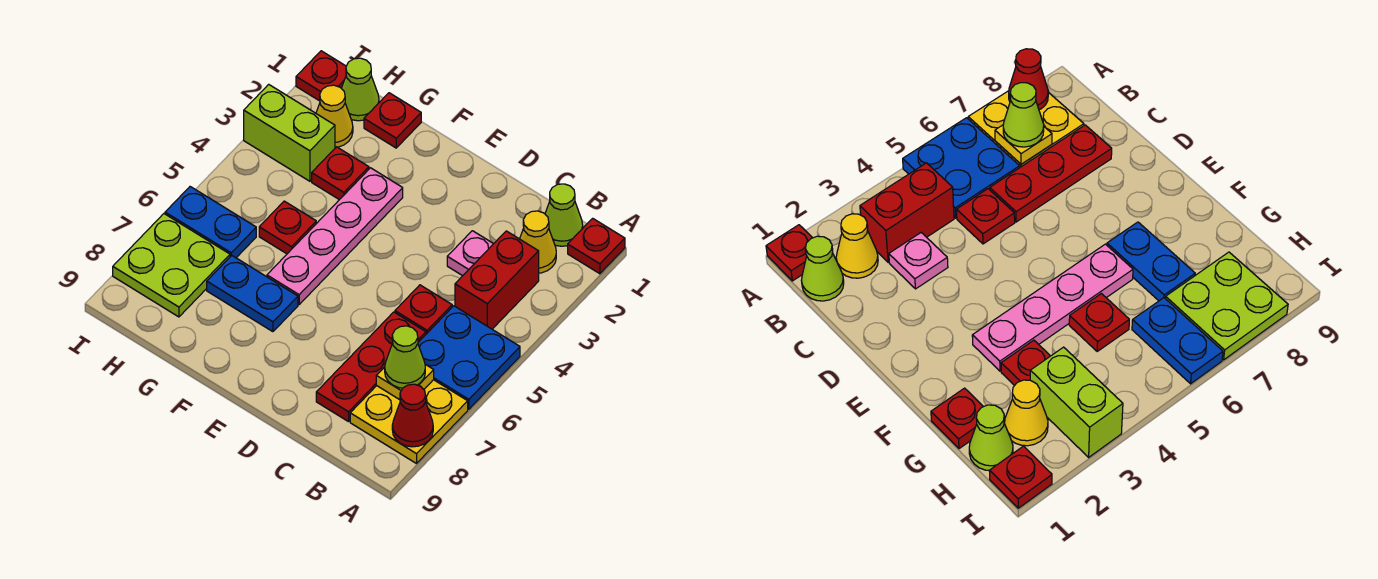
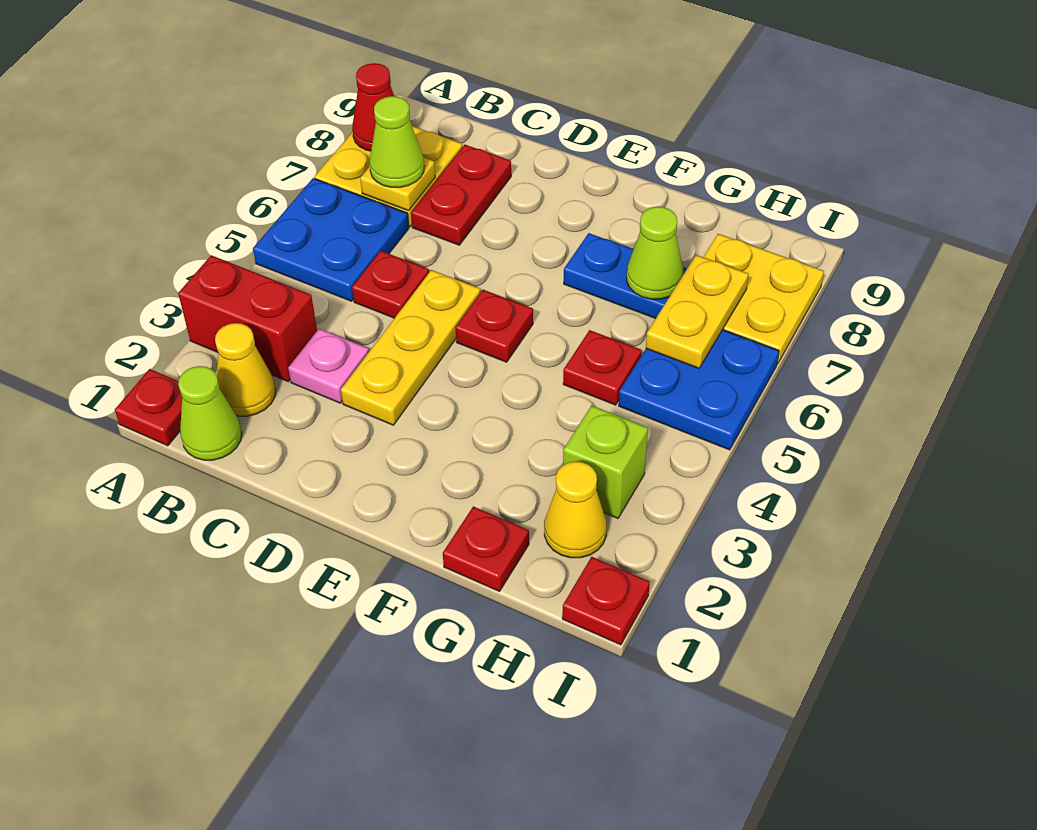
red brick B3:B4 level 1 -> red brick A3:B3 level 1
red plate C6:C8 level 1 -> red plate C7:C8 level 1
none -> yellow plate D3:D5 level 1
pink plate F3:F6 level 1 -> none
red plate G3 level 1 -> red plate E5 level 1
lime cone H1 level 1 -> lime cone G7 level 2
lime brick H3:I3 level 1 -> lime brick H3 level 1
blue plate H6:I6 level 1 -> blue plate H5:I6 level 1
none -> yellow plate H6:H7 level 2
lime plate H7:I8 level 1 -> yellow plate H7:I8 level 1

